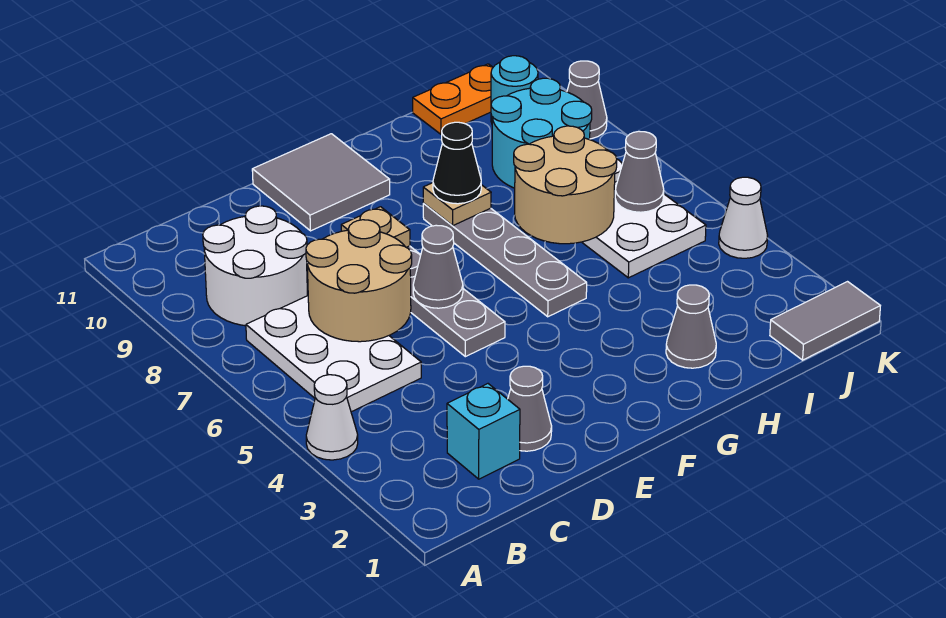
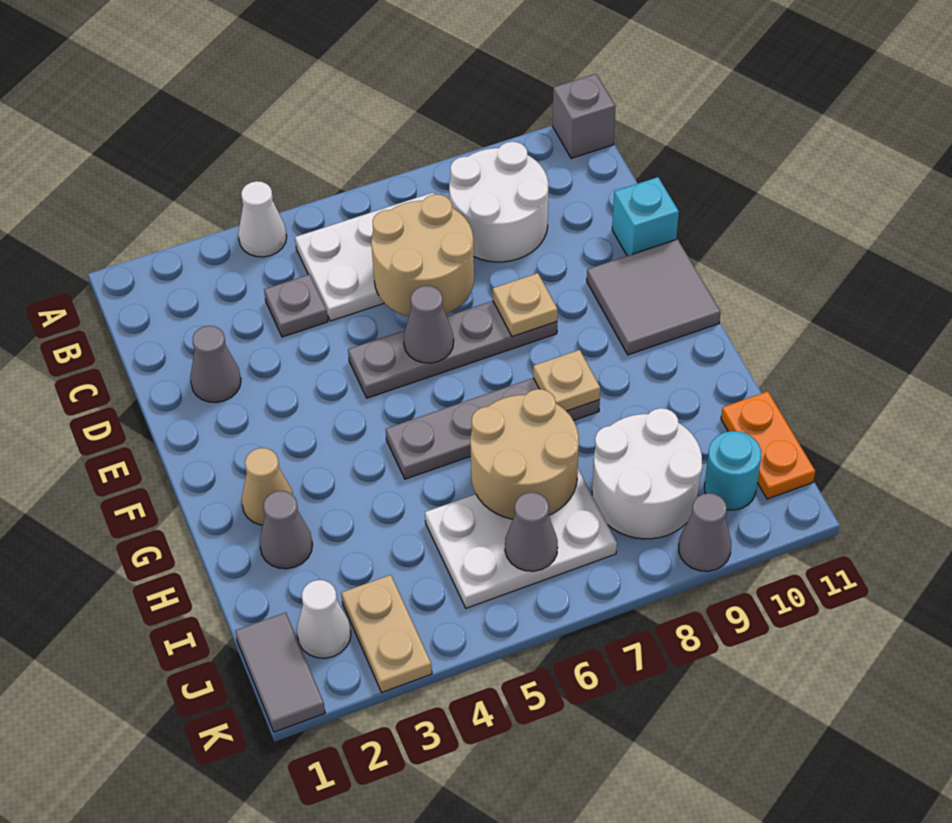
none -> grey brick A11 level 1
cyan brick C2 level 1 -> cyan brick D11 level 1
none -> grey plate C4 level 1
none -> tan cone G2 level 1
black cone G8 level 3 -> none
cyan round brick I8:J9 level 1 -> white round brick I8:J9 level 1
none -> tan plate J3:K3 level 1
white cone K4 level 1 -> white cone J2 level 1

